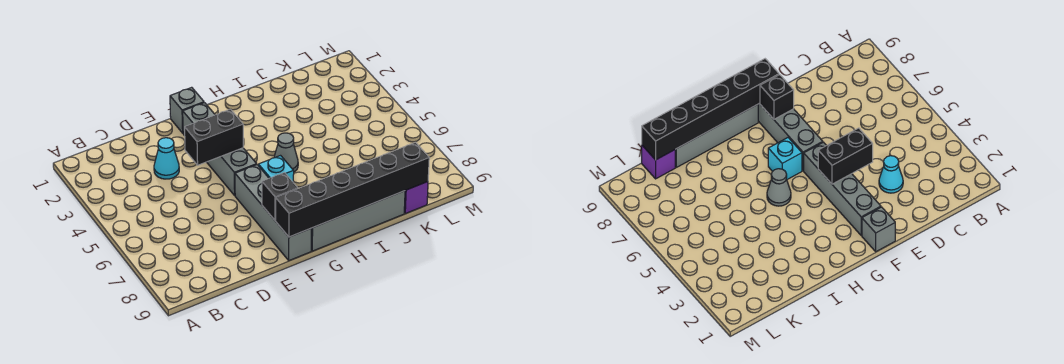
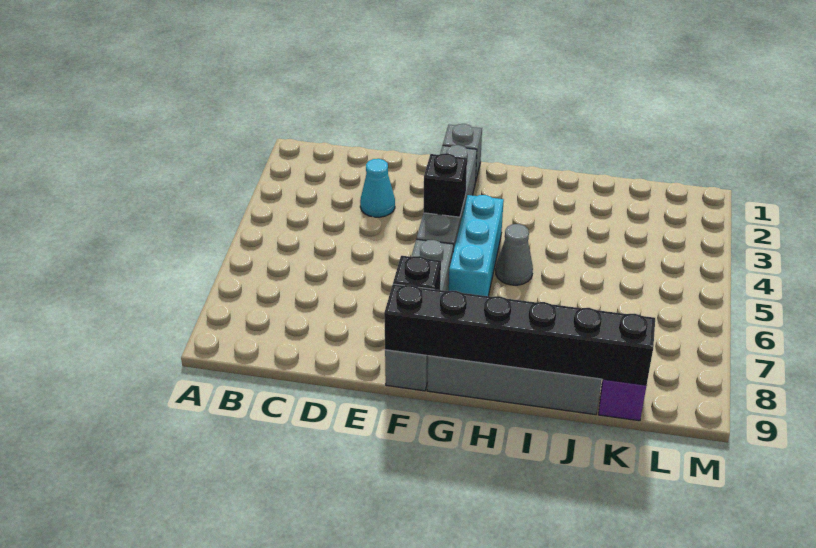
black brick E4:F4 level 2 -> black brick F4 level 2
cyan brick G6 level 1 -> cyan brick G4:G6 level 1

